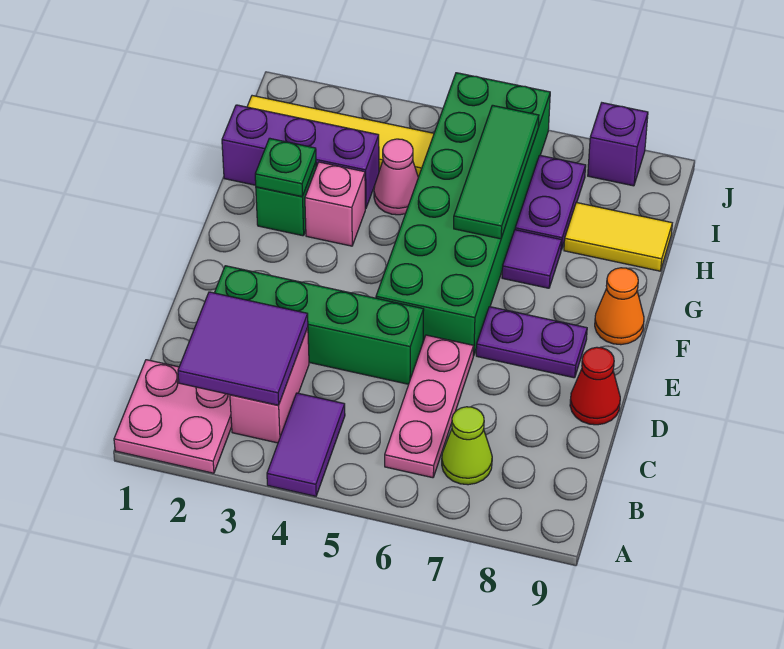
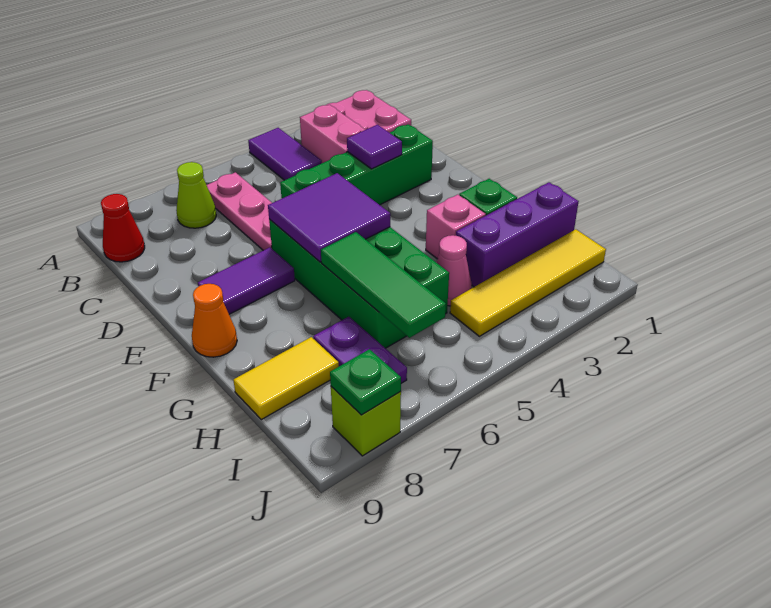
purple tile B2:C3 level 2 -> purple tile E5:F6 level 2
red cone D9 level 1 -> red cone B9 level 1
green brick E5:J6 level 1 -> green brick E5:H6 level 1
purple plate E7:E8 level 1 -> purple tile E7:E8 level 1
green plate G2 level 2 -> green plate J8 level 2
purple tile G7 level 1 -> purple tile D3 level 2
purple brick J8 level 1 -> lime brick J8 level 1

